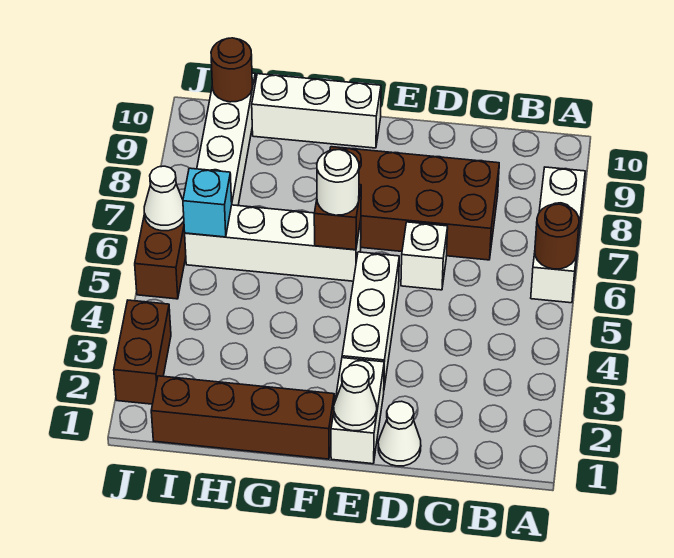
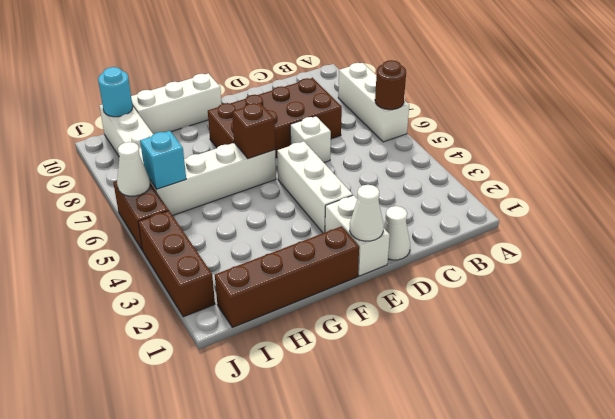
white round brick F6 level 3 -> none
brown round brick I10 level 2 -> cyan round brick I10 level 2
brown brick J2:J3 level 1 -> brown brick J2:J4 level 1

